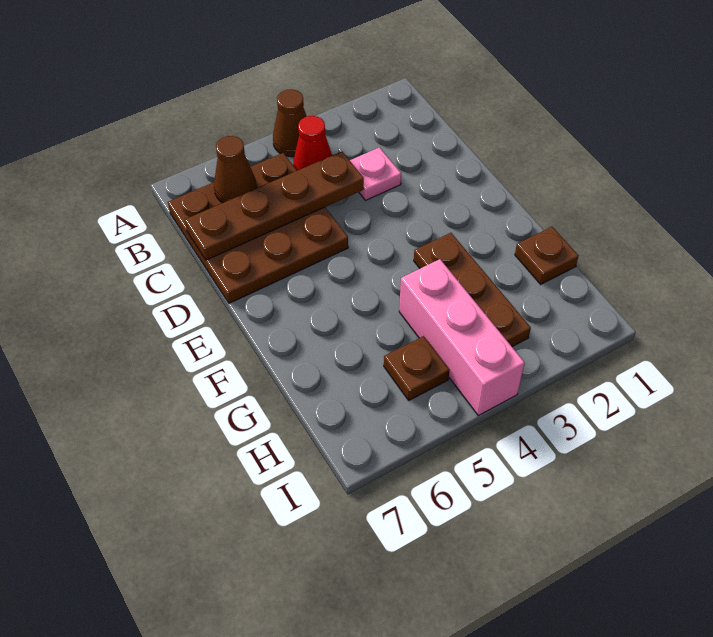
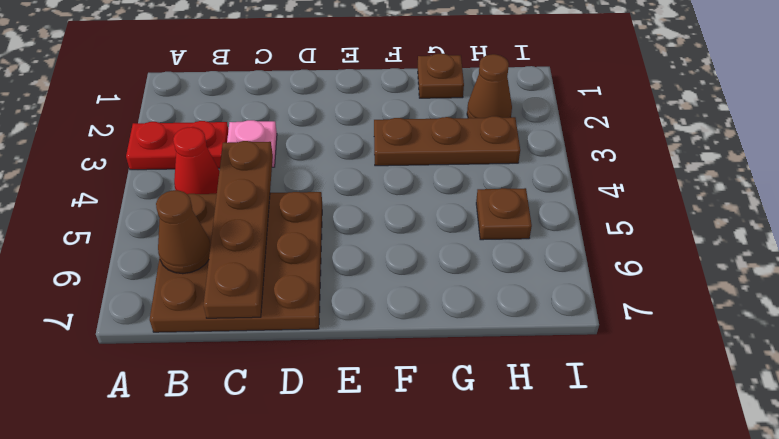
none -> red plate A3:B3 level 1
brown cone A4 level 1 -> brown cone H2 level 1
pink brick G4:I4 level 1 -> none

